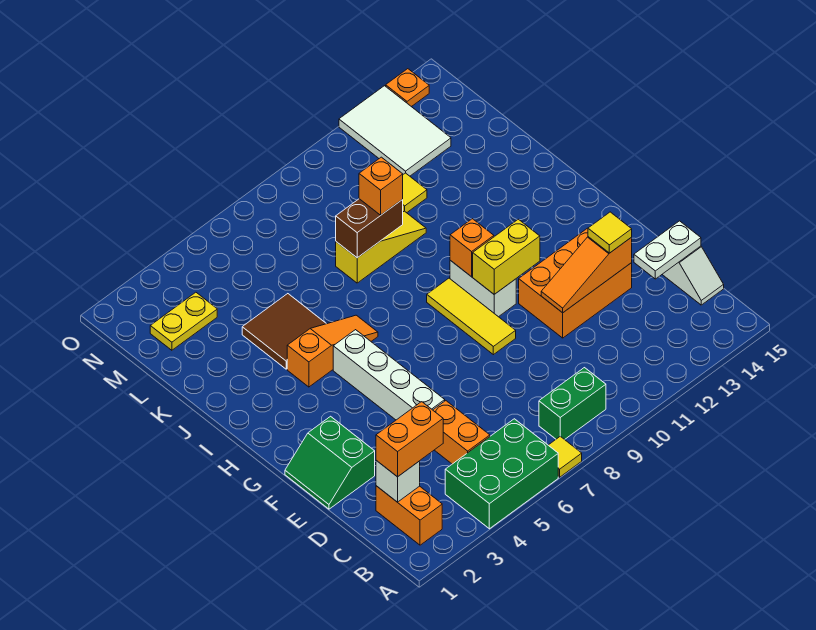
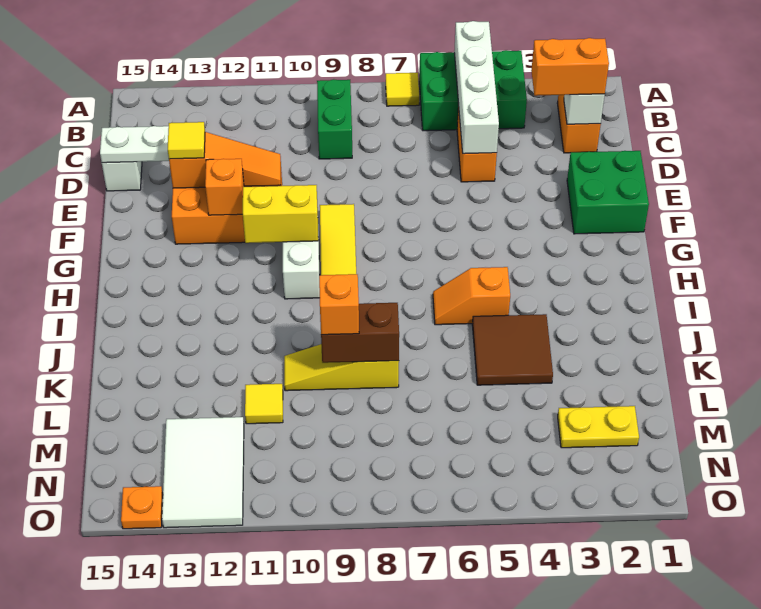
green brick B8:B9 level 1 -> green brick B9:C9 level 1
green slope E1:F2 level 1 top 2 -> green brick E1:F2 level 1
white brick E5:H5 level 1 -> white brick A5:D5 level 2
orange brick H10 level 2 -> orange brick F12 level 2
orange slope I4:I6 level 1 top 4 -> orange slope I5:I6 level 1 top 5

